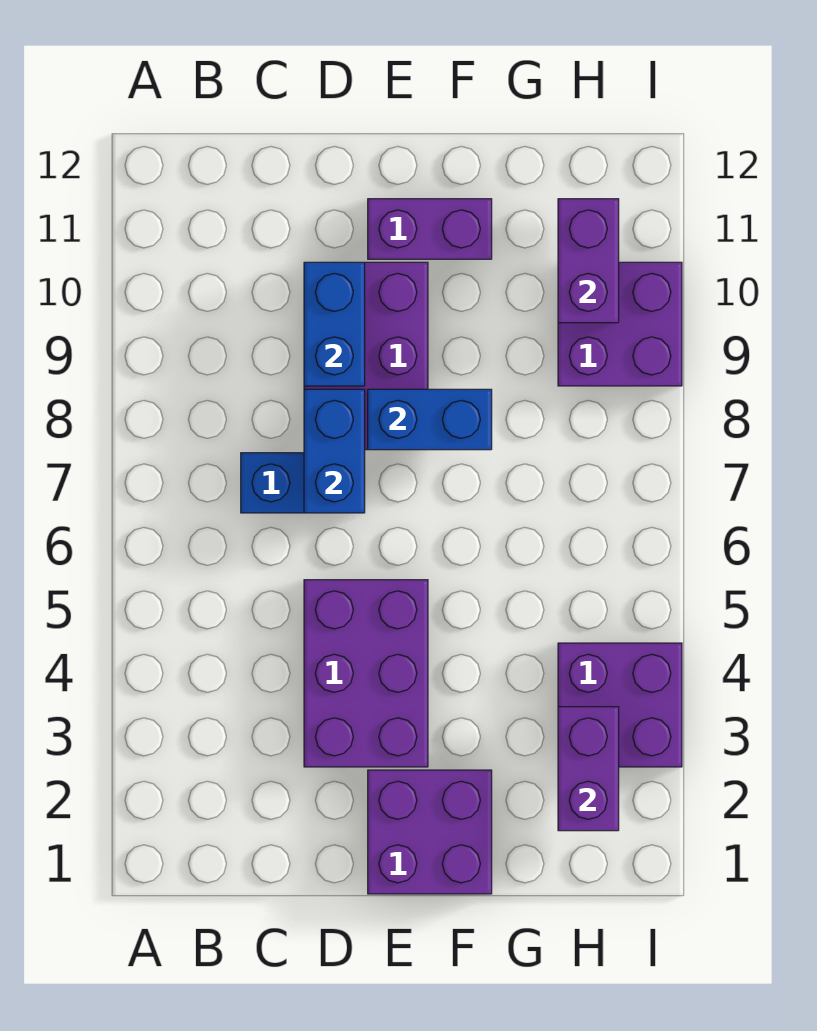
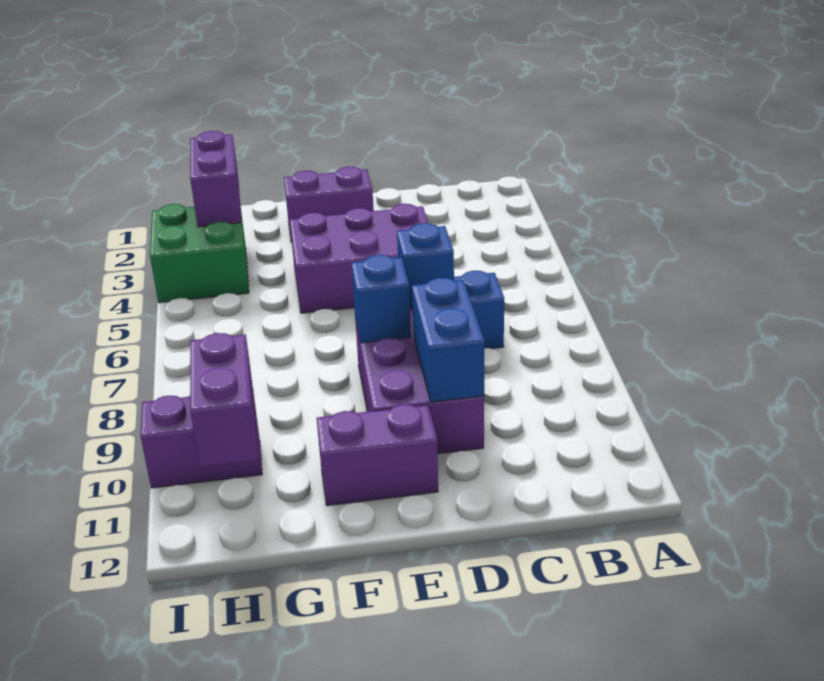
purple brick D3:E5 level 1 -> purple brick D4:F5 level 1
blue brick D7:D8 level 2 -> blue brick D7 level 2
purple brick E1:F2 level 1 -> purple brick E2:F2 level 1
blue brick E8:F8 level 2 -> blue brick E8 level 2
purple brick H3:I4 level 1 -> green brick H3:I4 level 1
purple brick H9:I10 level 1 -> purple brick H10:I10 level 1

